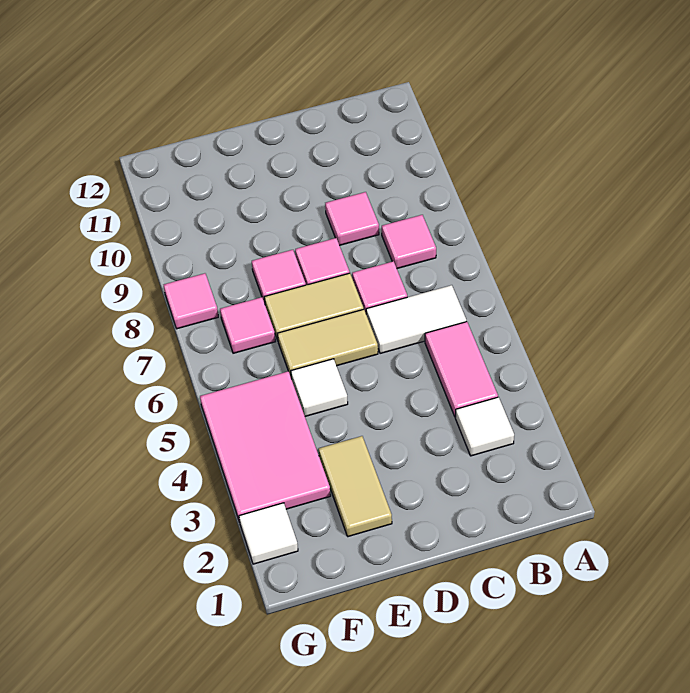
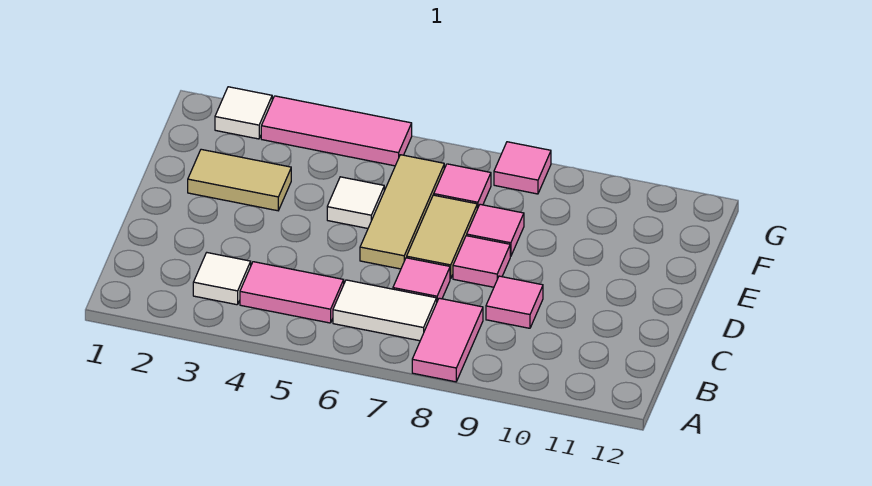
white tile B6:C6 level 1 -> white tile B6:B7 level 1
pink tile B8 level 1 -> pink tile A8:B8 level 1
tan tile D6:E6 level 1 -> tan tile D6:F6 level 1
pink tile F3:G5 level 1 -> pink tile G3:G5 level 1

